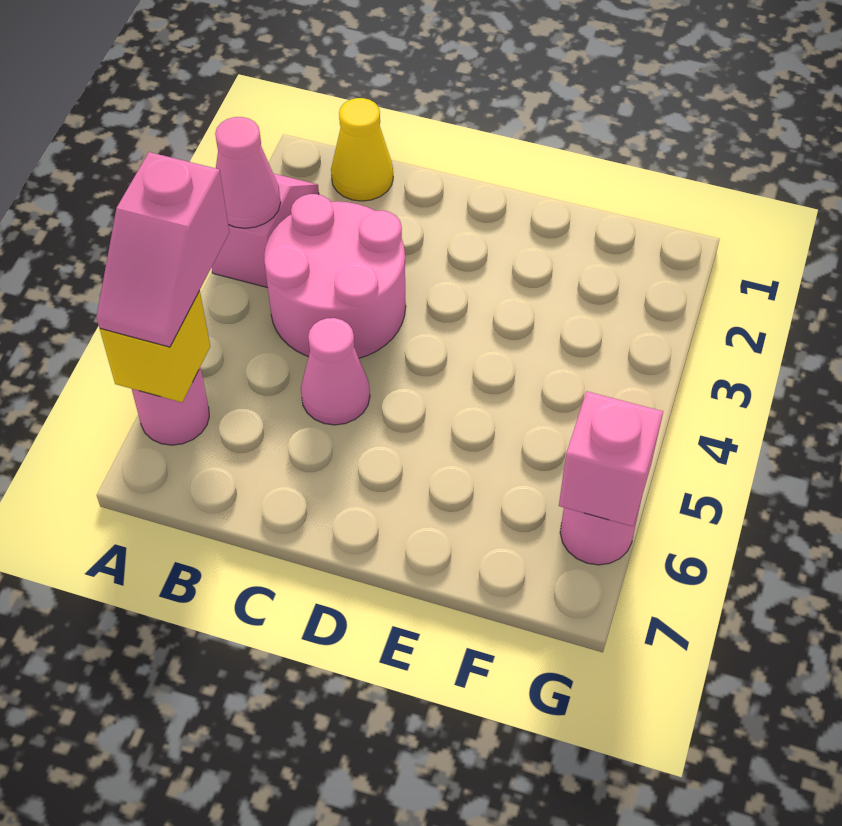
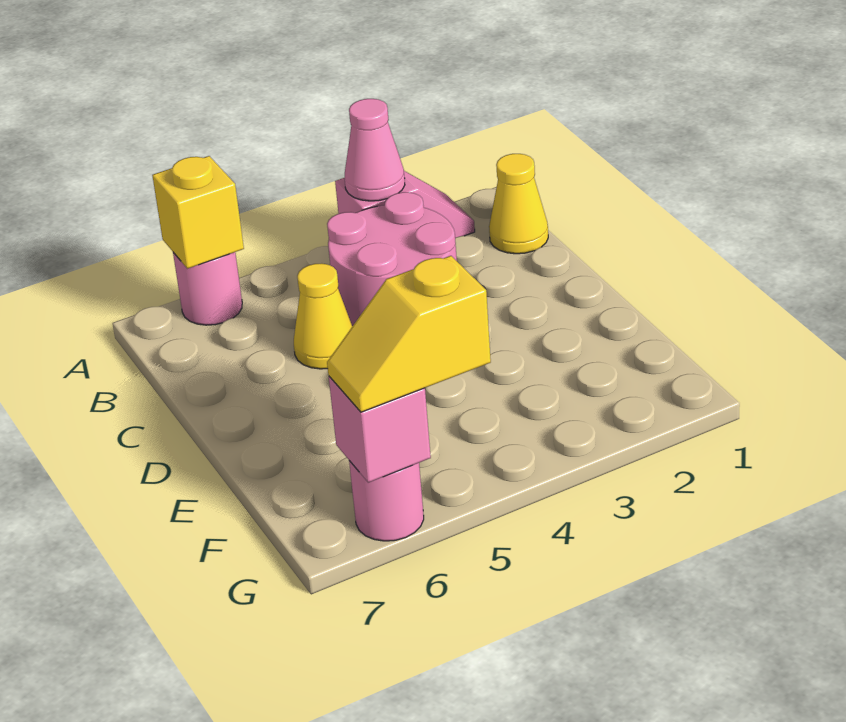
pink slope A5:A6 level 3 top 5 -> none
pink cone C5 level 1 -> yellow cone C5 level 1
none -> yellow slope G5:G6 level 3 top 5

